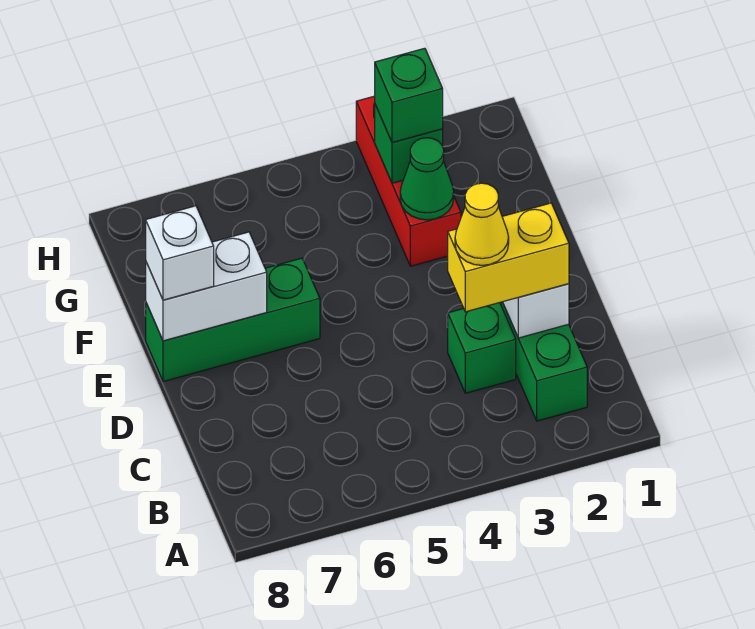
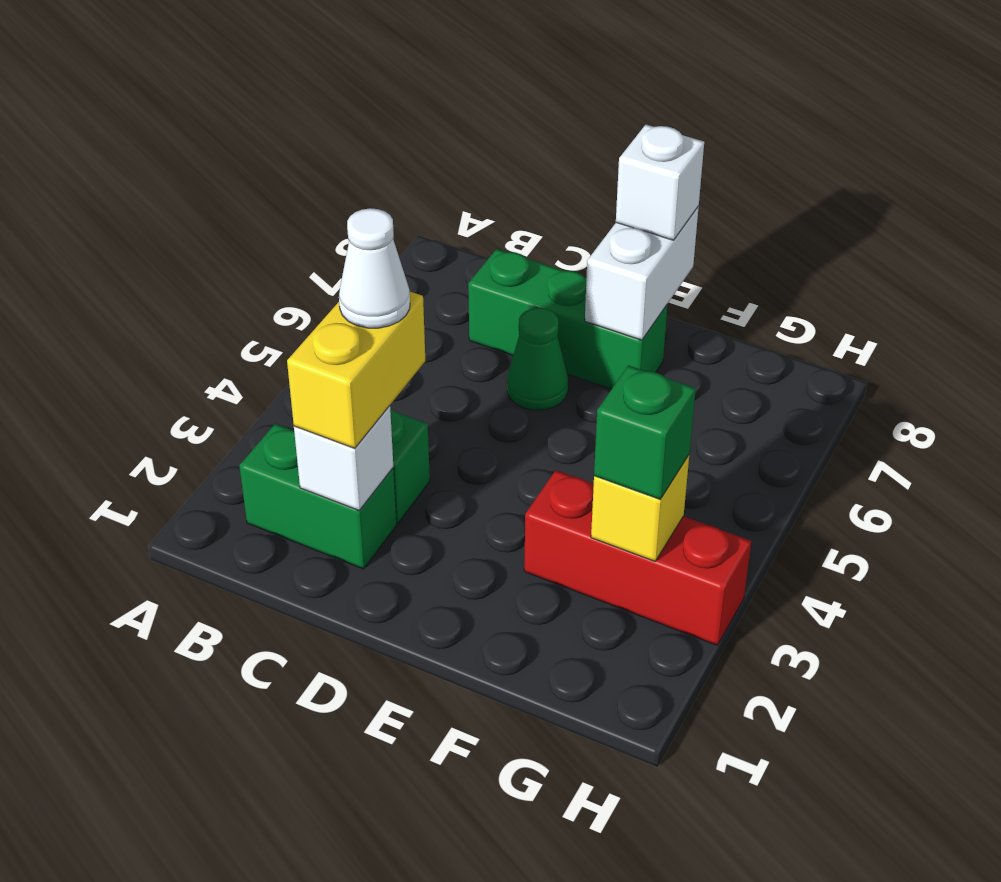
yellow cone C3 level 4 -> white cone C3 level 4
green brick E6:E8 level 1 -> green brick C7:E7 level 1
green cone F3 level 2 -> green cone D6 level 1
green brick G3 level 2 -> yellow brick G3 level 2

